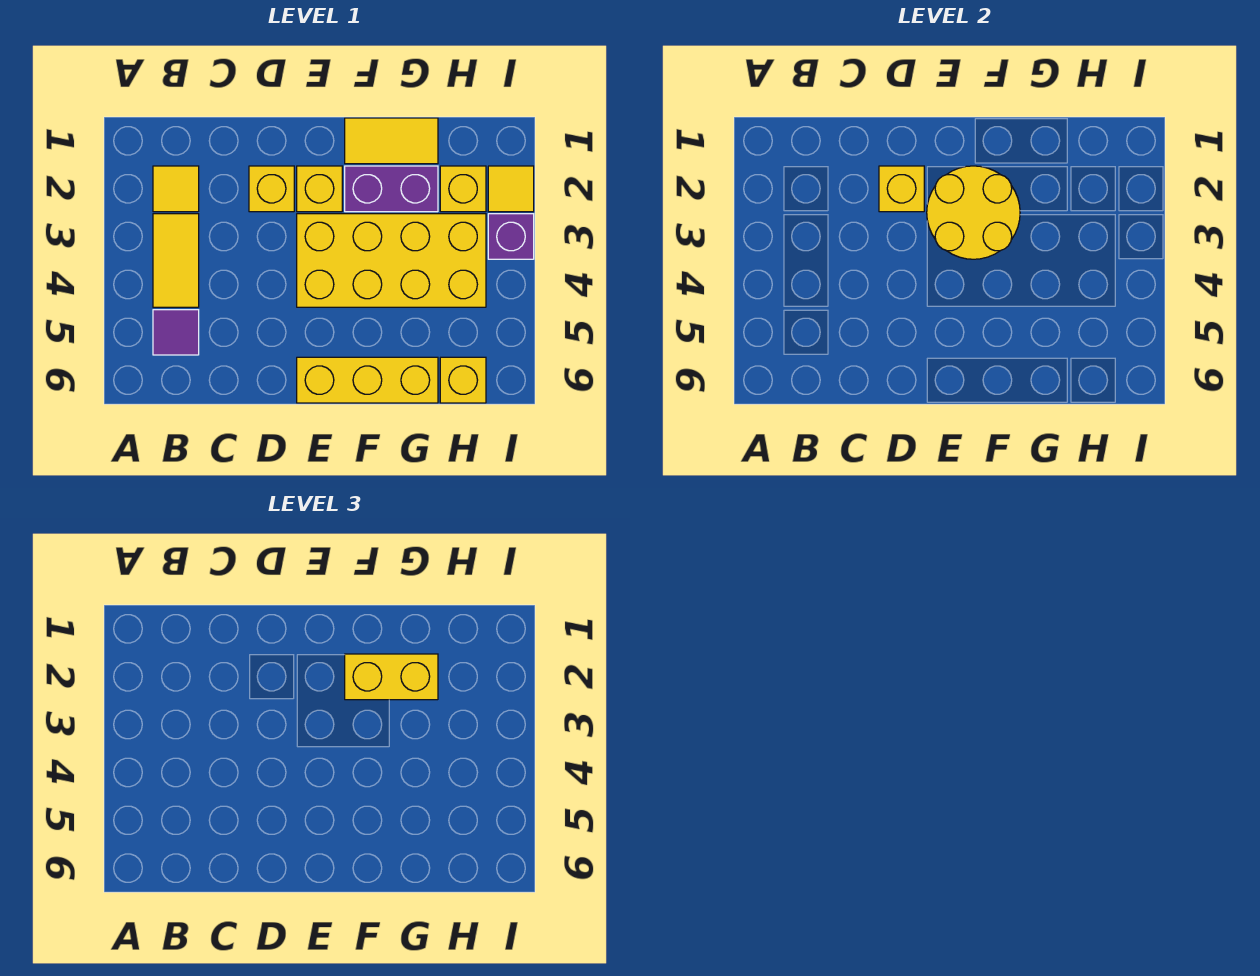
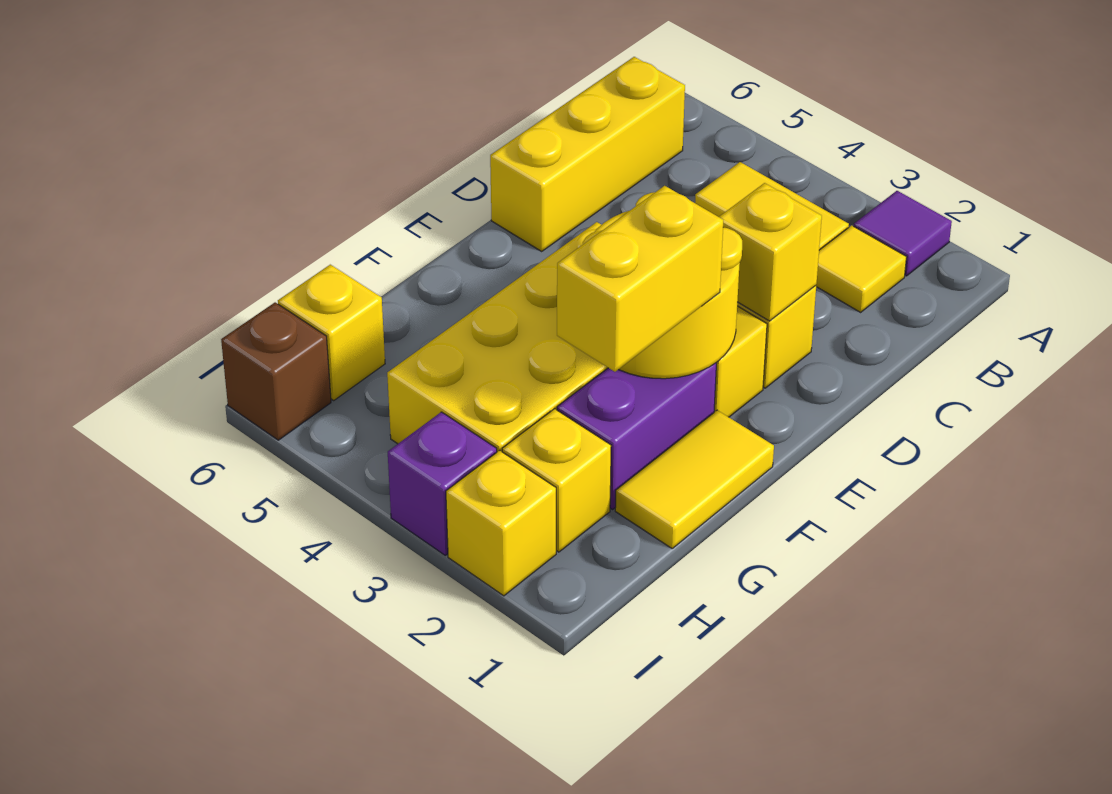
purple tile B5 level 1 -> purple tile A2 level 1
yellow brick E6:G6 level 1 -> yellow brick B6:D6 level 1
yellow tile I2 level 1 -> yellow brick I2 level 1
none -> brown brick I6 level 1

